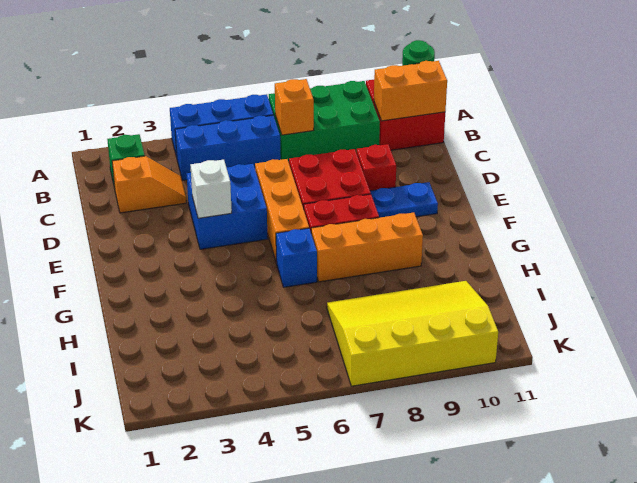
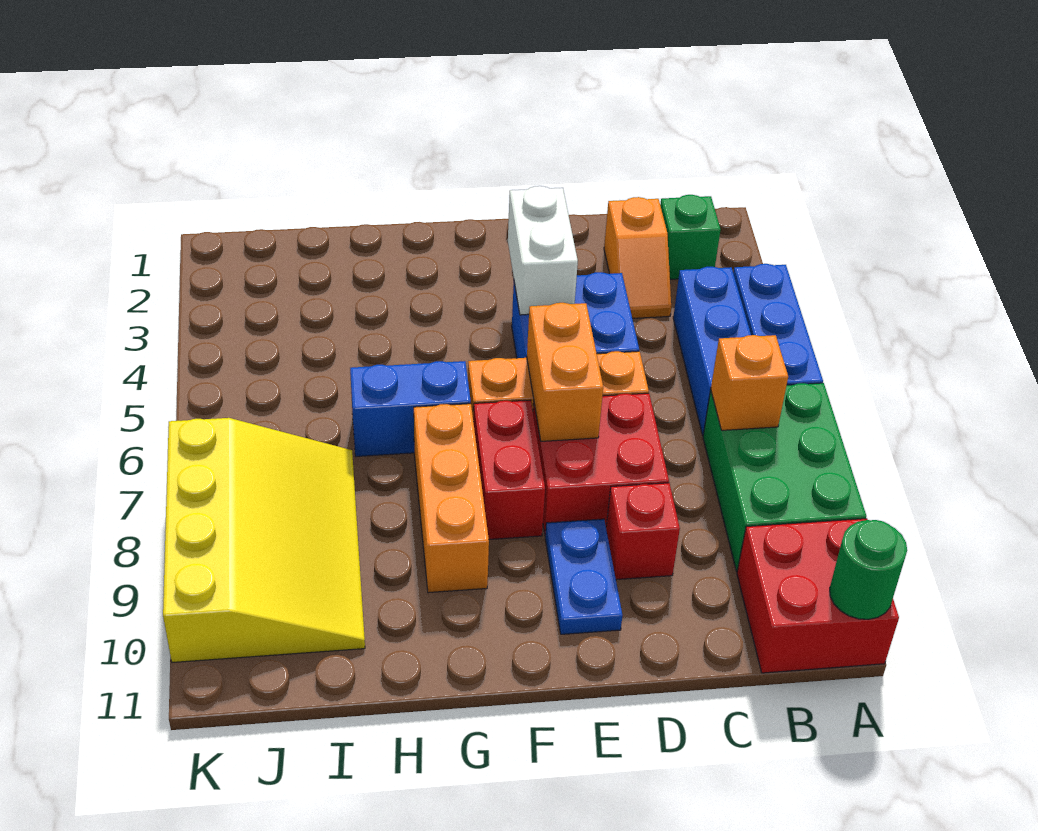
orange brick B10:B11 level 2 -> orange brick E6:E7 level 2
white brick E4 level 2 -> white brick E3:E4 level 2
blue brick G6 level 1 -> blue brick G6:H6 level 1

